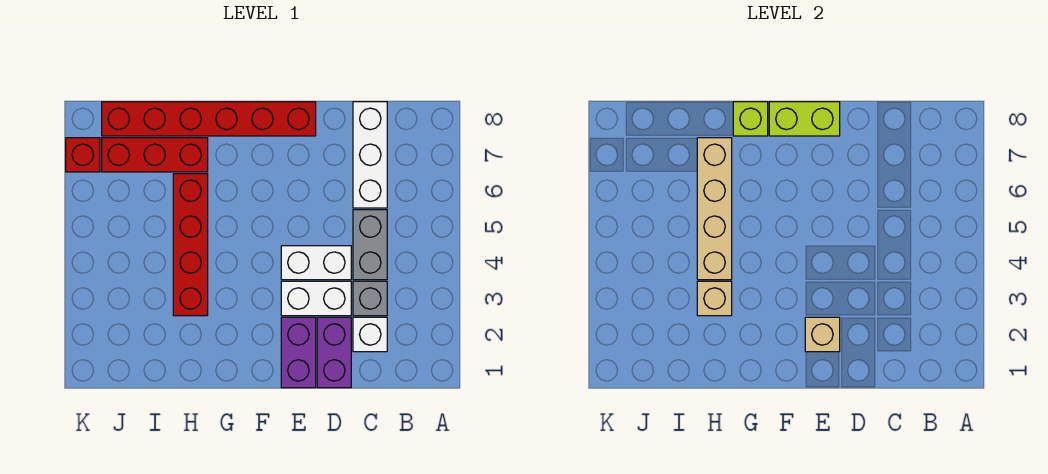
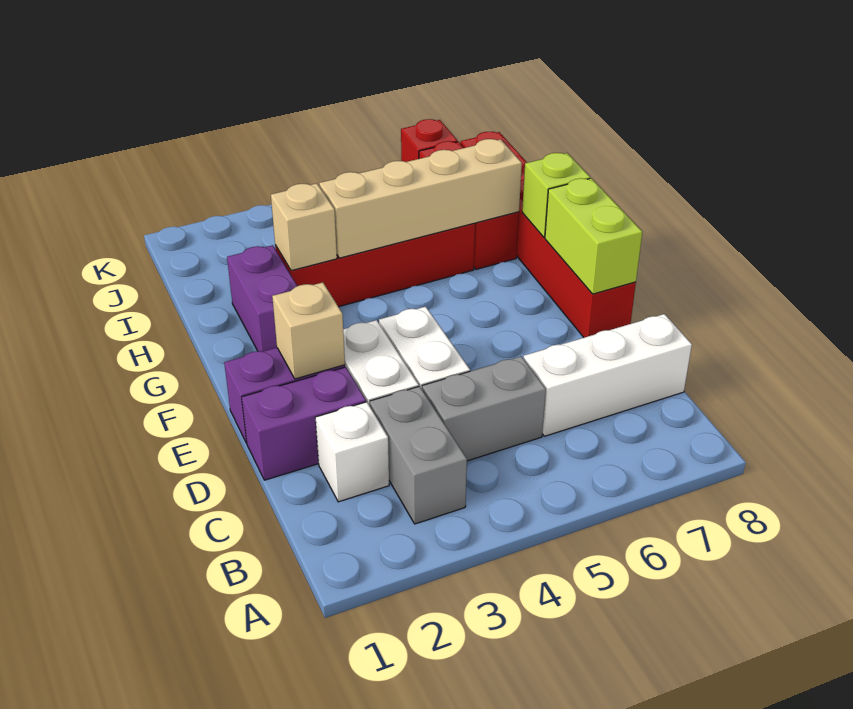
grey brick C3 level 1 -> grey brick B3:C3 level 1
none -> purple brick G2:H2 level 1

